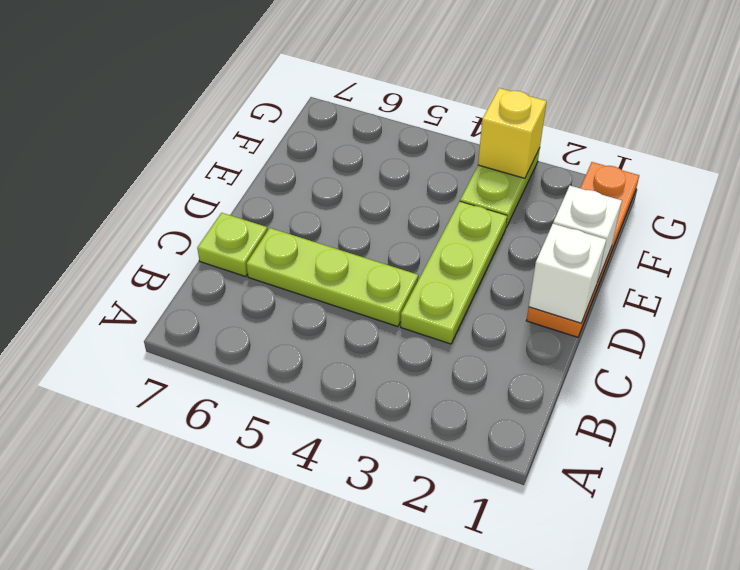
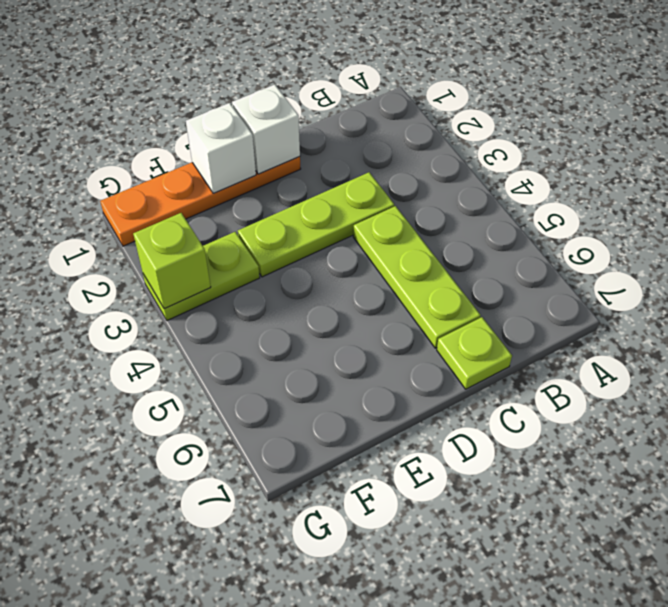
yellow brick G3 level 2 -> lime brick G3 level 2

